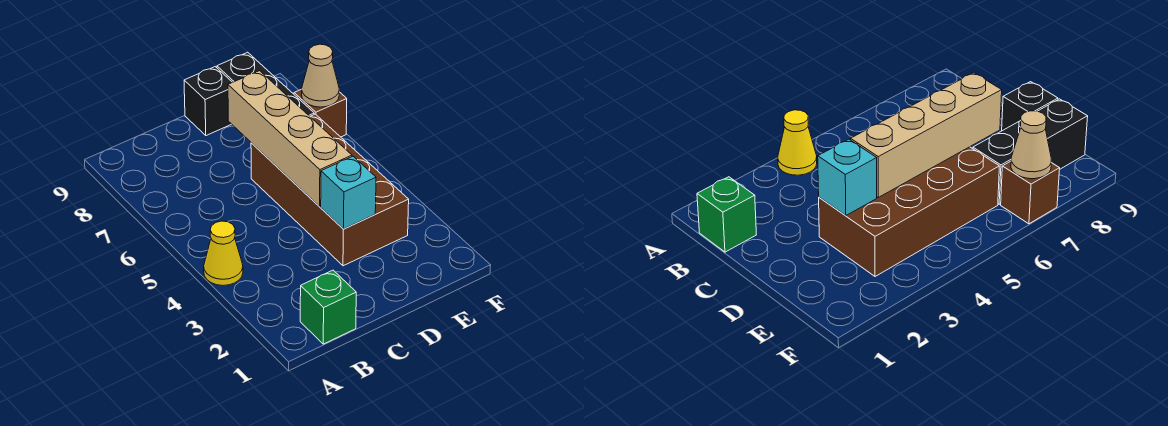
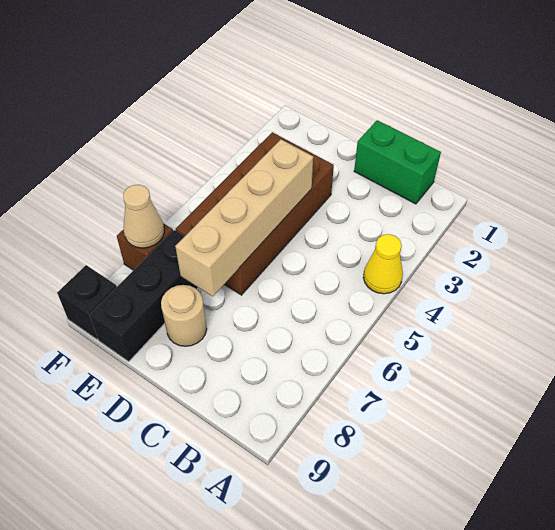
green brick B1 level 1 -> green brick B1:C1 level 1
cyan brick D3 level 2 -> none
none -> tan round brick D8 level 1
black brick D9 level 1 -> black brick F9 level 1

